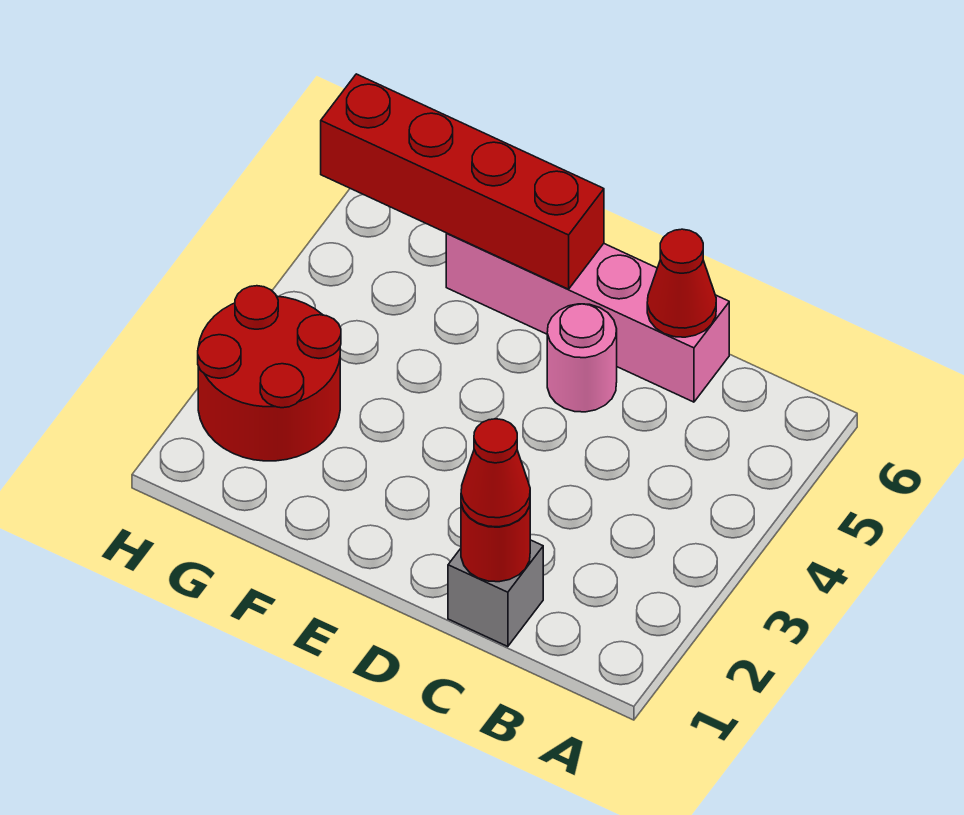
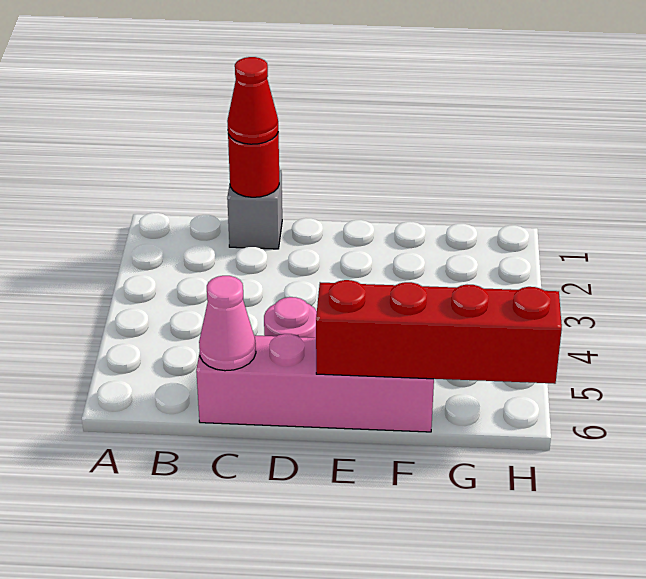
red cone C6 level 2 -> pink cone C6 level 2
red round brick G2:H3 level 1 -> none

